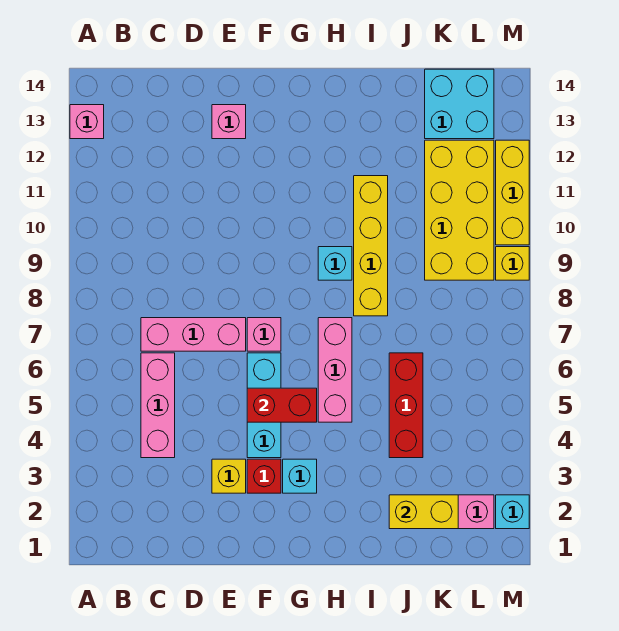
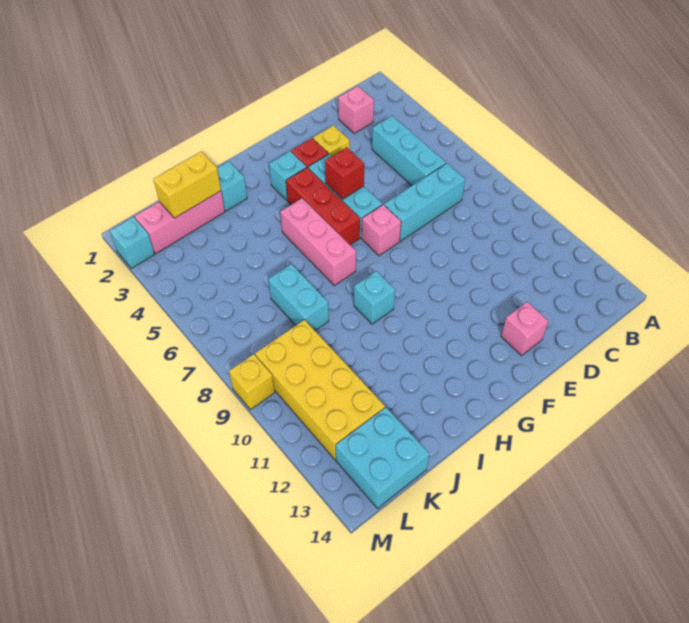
pink brick A13 level 1 -> pink brick C2 level 1
pink brick C4:C6 level 1 -> cyan brick C4:C6 level 1
pink brick C7:E7 level 1 -> cyan brick C7:E7 level 1
red brick F5:G5 level 2 -> red brick F5 level 2
none -> cyan brick I2 level 1
yellow brick I8:I11 level 1 -> none
red brick J4:J6 level 1 -> red brick G4:G6 level 1
none -> cyan brick J7:J8 level 1
yellow brick M10:M12 level 1 -> none

